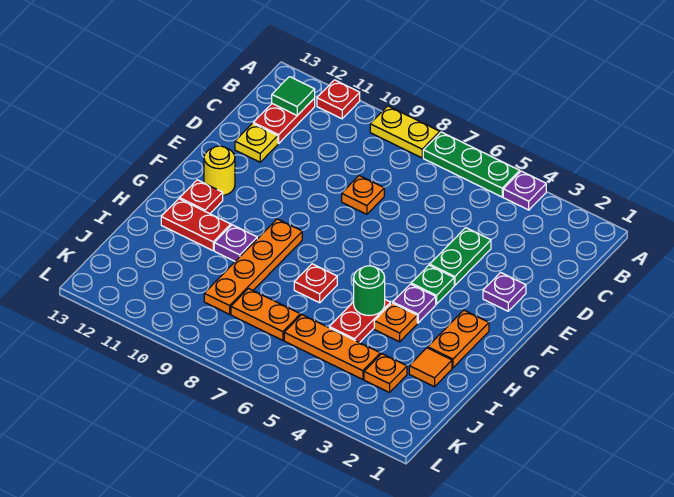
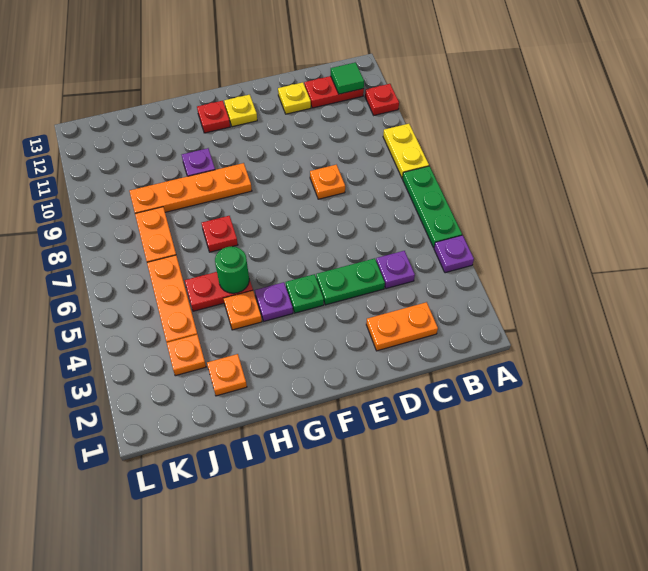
purple plate E2 level 1 -> purple plate C4 level 1
yellow round brick F12 level 1 -> yellow plate F12 level 1
orange plate G2:H2 level 1 -> orange plate C2:D2 level 1
red plate H11:H12 level 1 -> none
orange tile I2 level 1 -> orange plate I2 level 1

